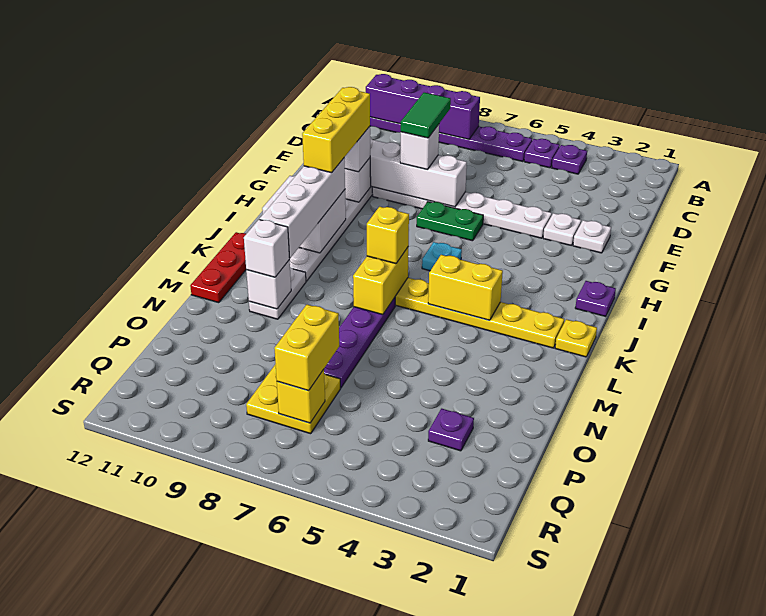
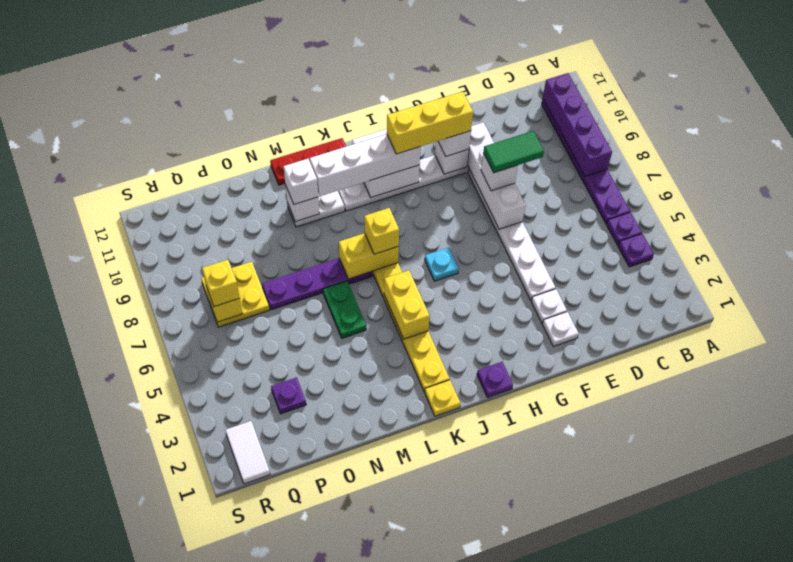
green plate G6:G7 level 1 -> green plate M5:M6 level 1
yellow brick P7:Q7 level 3 -> yellow brick Q7 level 3
none -> white tile R1:R2 level 1

